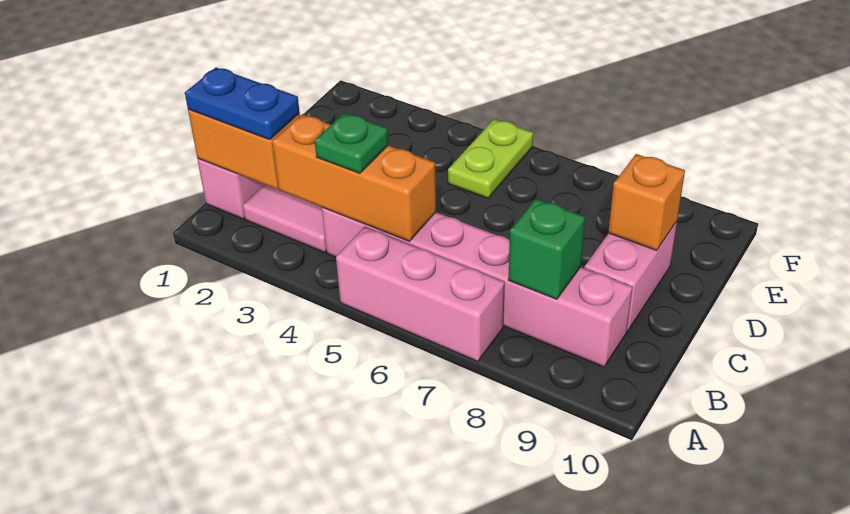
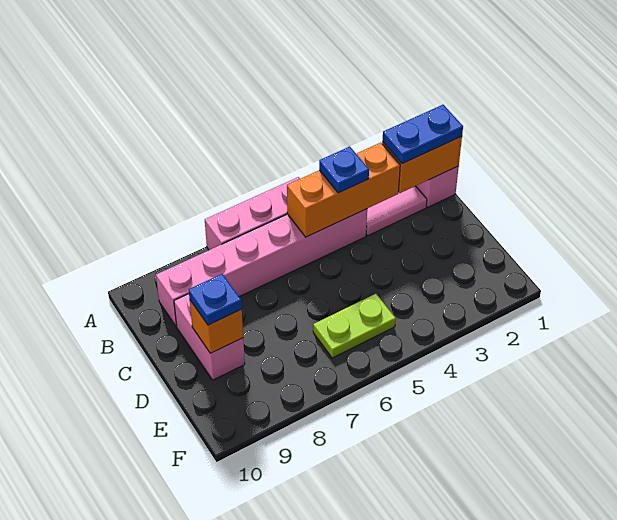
green plate B4 level 3 -> blue plate B4 level 3
green brick B8 level 2 -> none
none -> blue plate D9 level 3
lime plate E5:F5 level 1 -> lime plate E5:E6 level 1

